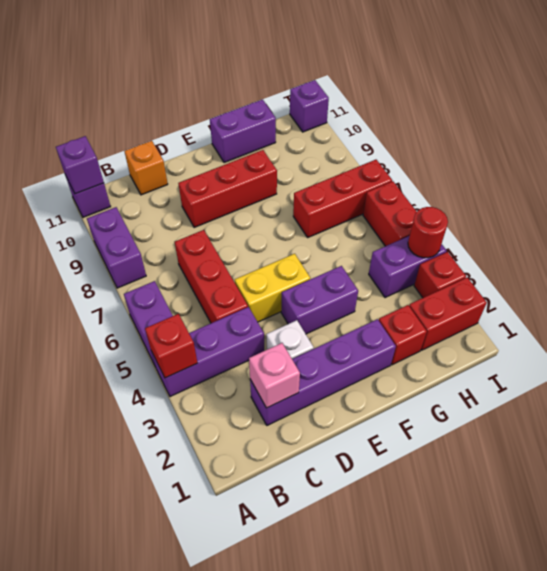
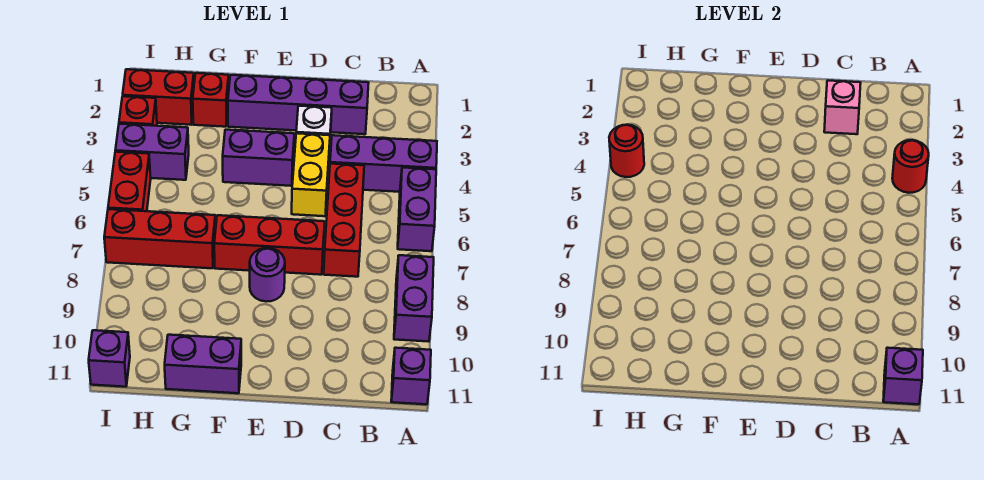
red brick A4 level 2 -> red round brick A4 level 2
orange brick C11 level 1 -> none
yellow brick D5:E5 level 1 -> yellow brick D4:D5 level 1
red brick D9:F9 level 1 -> red brick D7:F7 level 1
none -> purple round brick E8 level 1

